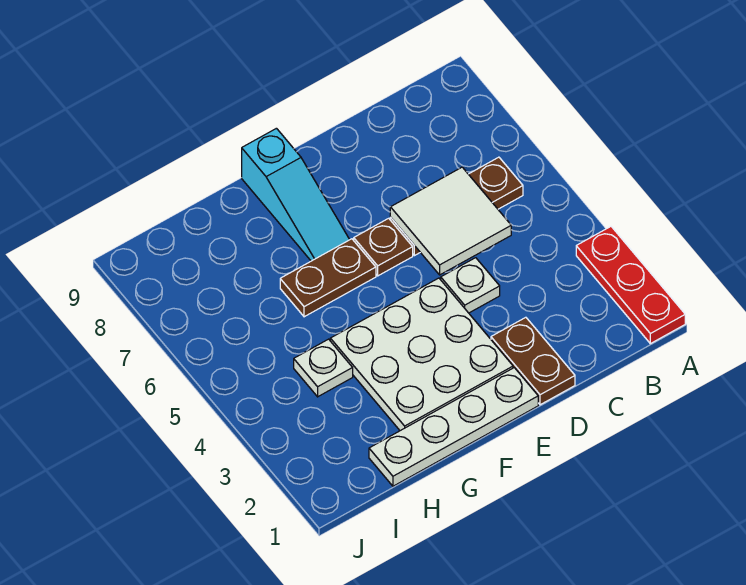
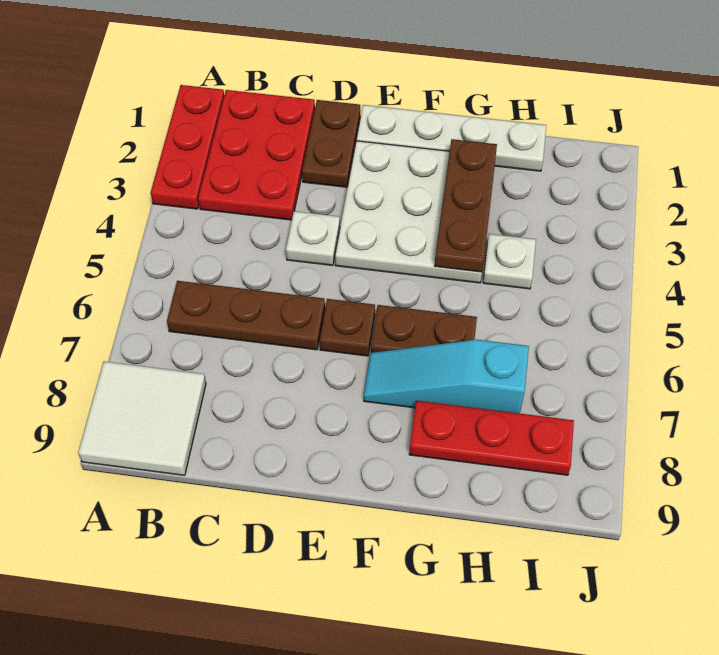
none -> red plate B1:C3 level 1
white tile C5:D6 level 2 -> white tile A8:B9 level 1
cyan slope F7:F9 level 1 top 9 -> cyan slope F7:H7 level 1 top H
none -> brown plate G2:G4 level 2
none -> red plate G8:I8 level 1

